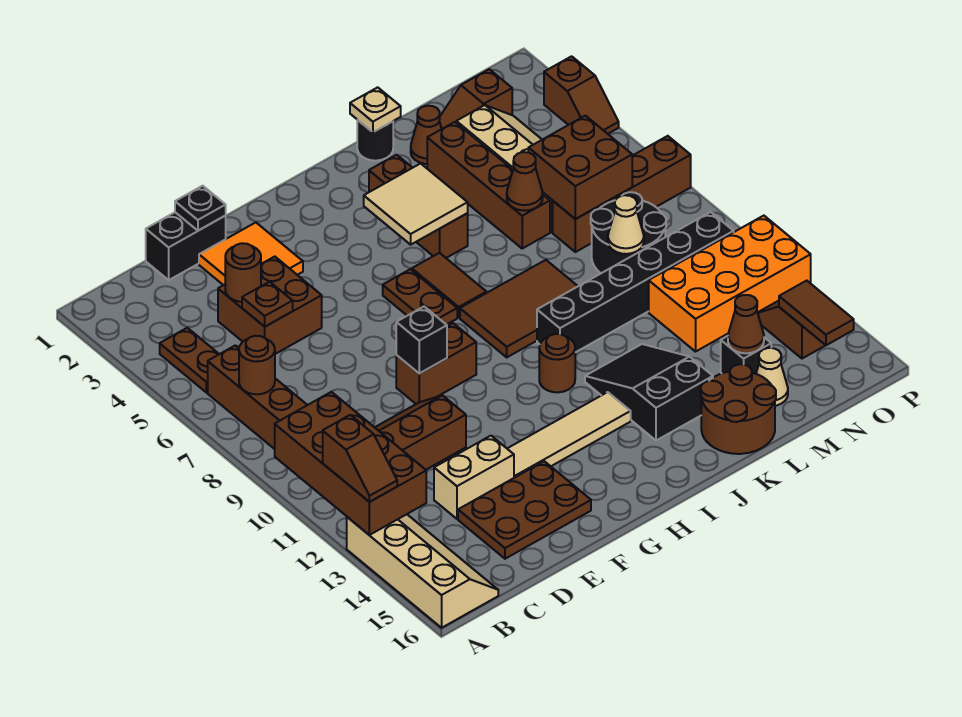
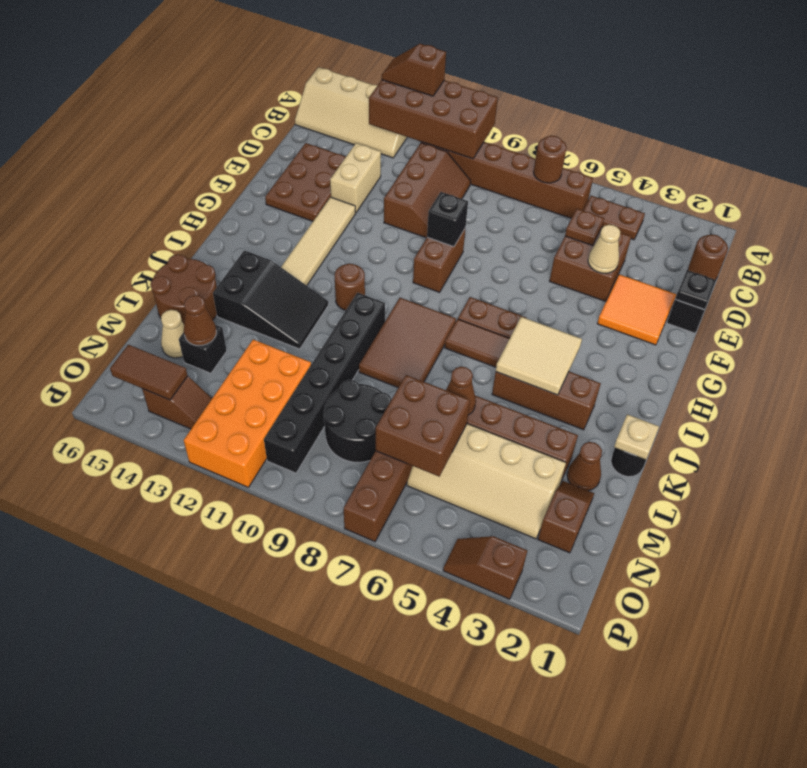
brown round brick D4 level 2 -> brown round brick D1 level 2
tan cone M9 level 2 -> tan cone E4 level 2

